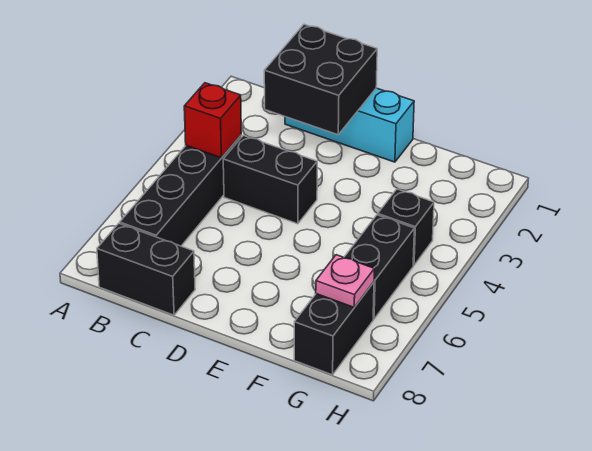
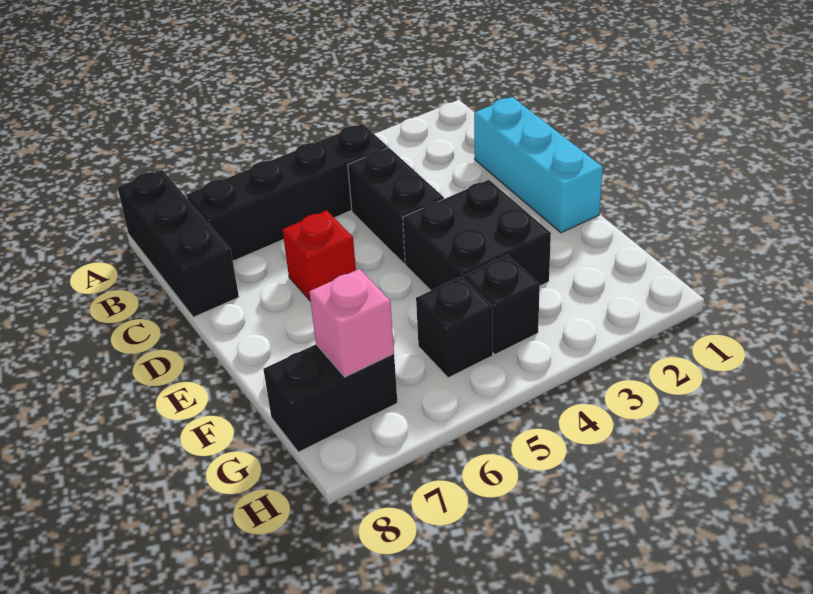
red brick B4 level 2 -> red brick D6 level 1
black brick B8:C8 level 1 -> black brick A8:C8 level 1
black brick C1:D2 level 2 -> black brick E3:F4 level 1
black brick G5:G6 level 1 -> black brick G5 level 1
pink plate G7 level 2 -> pink brick G7 level 2

